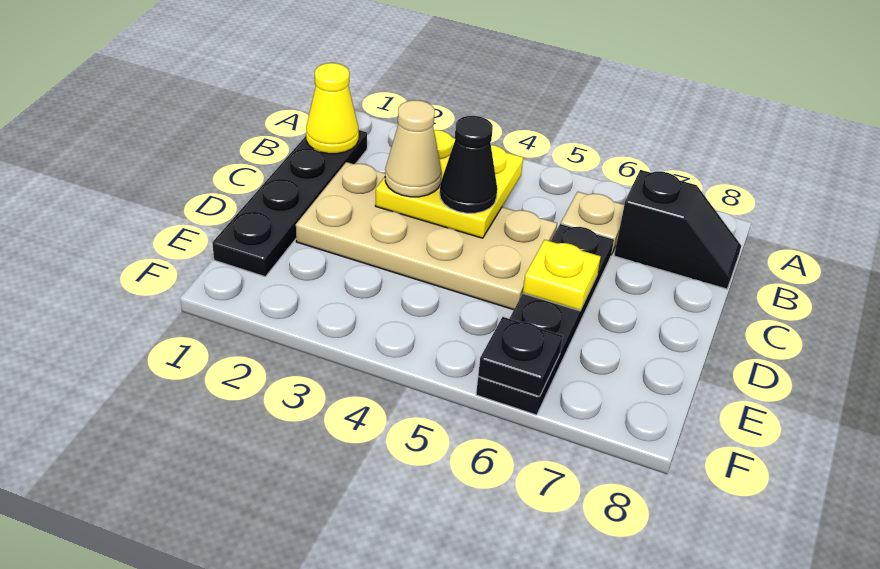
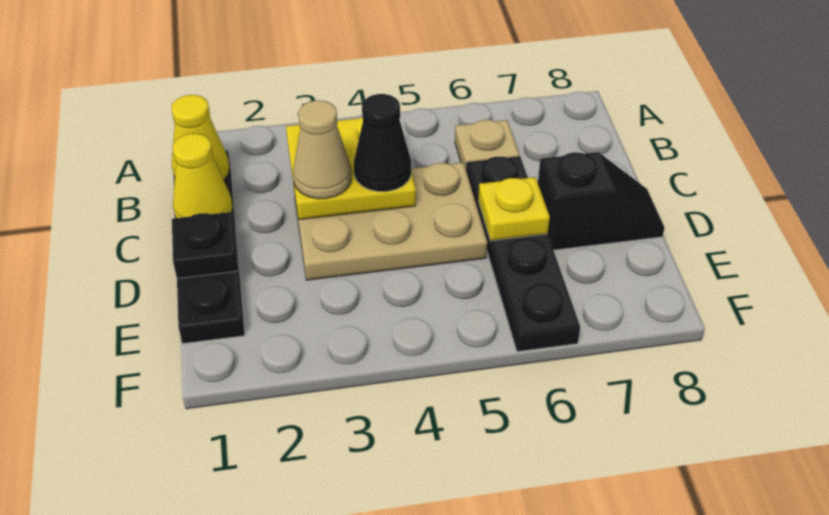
black slope B7:B8 level 1 top 7 -> black slope D7:D8 level 1 top 7
none -> yellow cone C1 level 2
tan plate C2:D5 level 1 -> tan plate C3:D5 level 1
black plate F6 level 2 -> black plate D1 level 2

